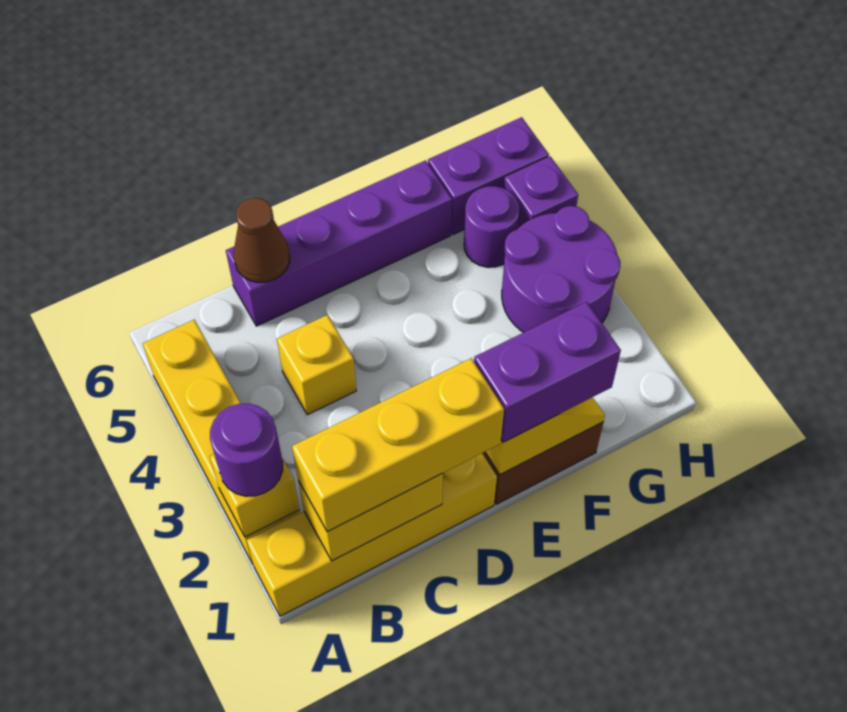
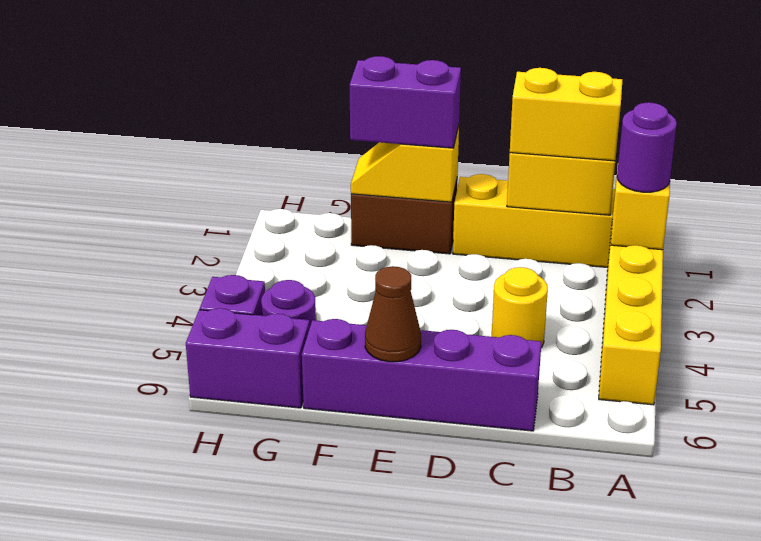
yellow brick B1:D1 level 3 -> yellow brick B1:C1 level 3
yellow brick C4 level 1 -> yellow round brick C4 level 1
brown cone C6 level 2 -> brown cone E6 level 2
purple round brick G3:H4 level 1 -> none

